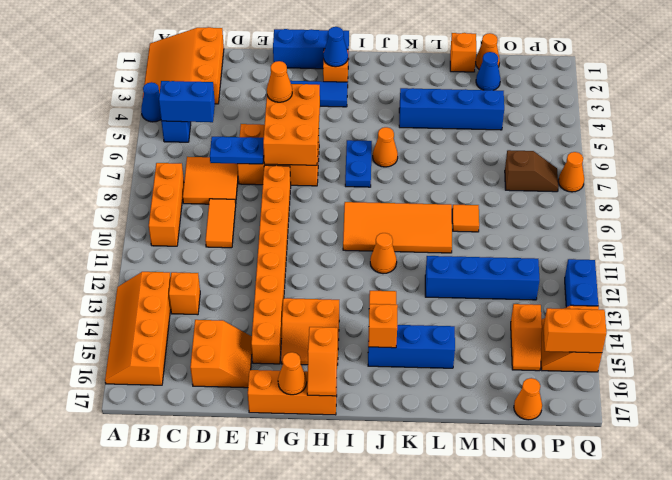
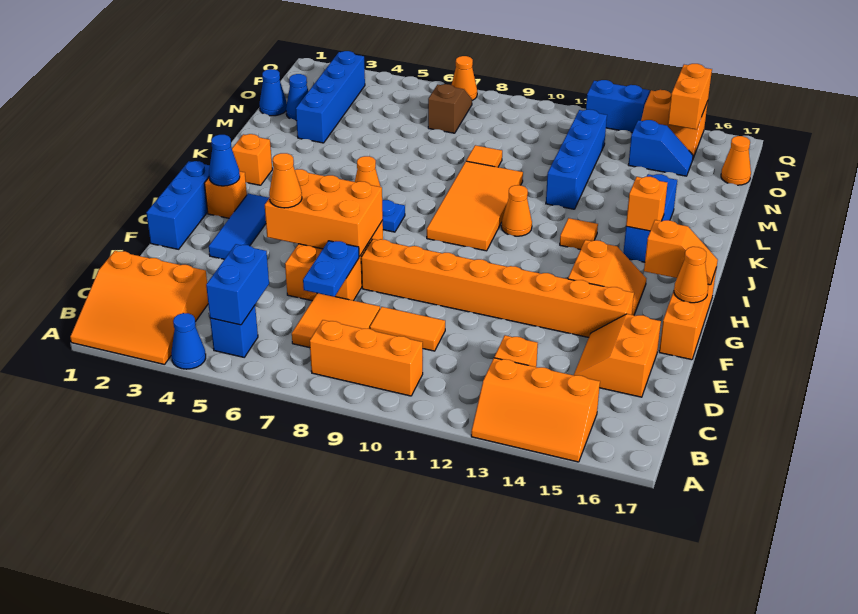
orange slope A13:B16 level 1 top B -> orange slope A13:B15 level 1 top B
orange slope D15:E16 level 1 top D -> orange slope D15:E16 level 1 top 16
blue brick K4:N4 level 1 -> blue brick M3:P3 level 1
orange brick M1 level 1 -> orange brick J2 level 1
orange cone N1 level 1 -> blue cone N1 level 1
orange slope O14:O15 level 1 top 14 -> blue slope O14:O15 level 1 top 14

